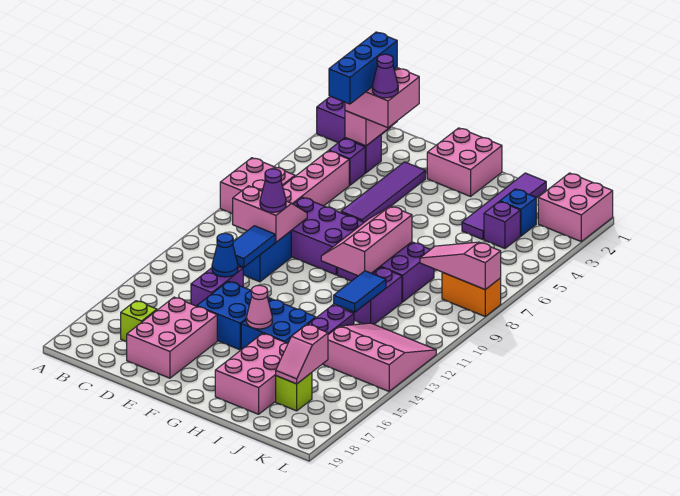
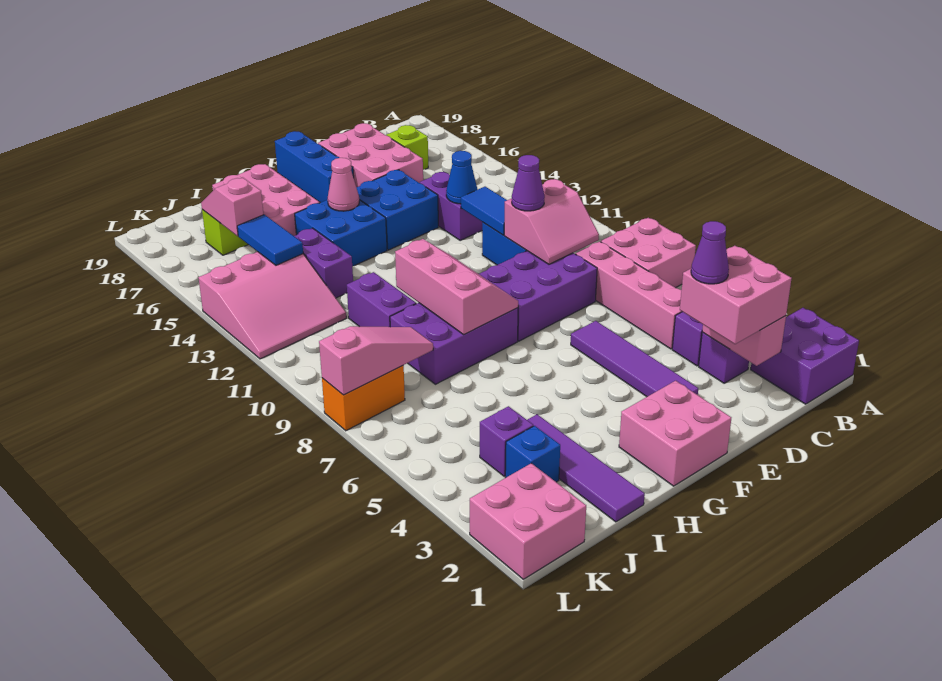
blue brick C2:C4 level 4 -> blue brick F17:F19 level 1
blue tile I11:I12 level 2 -> blue tile J14:J15 level 2

